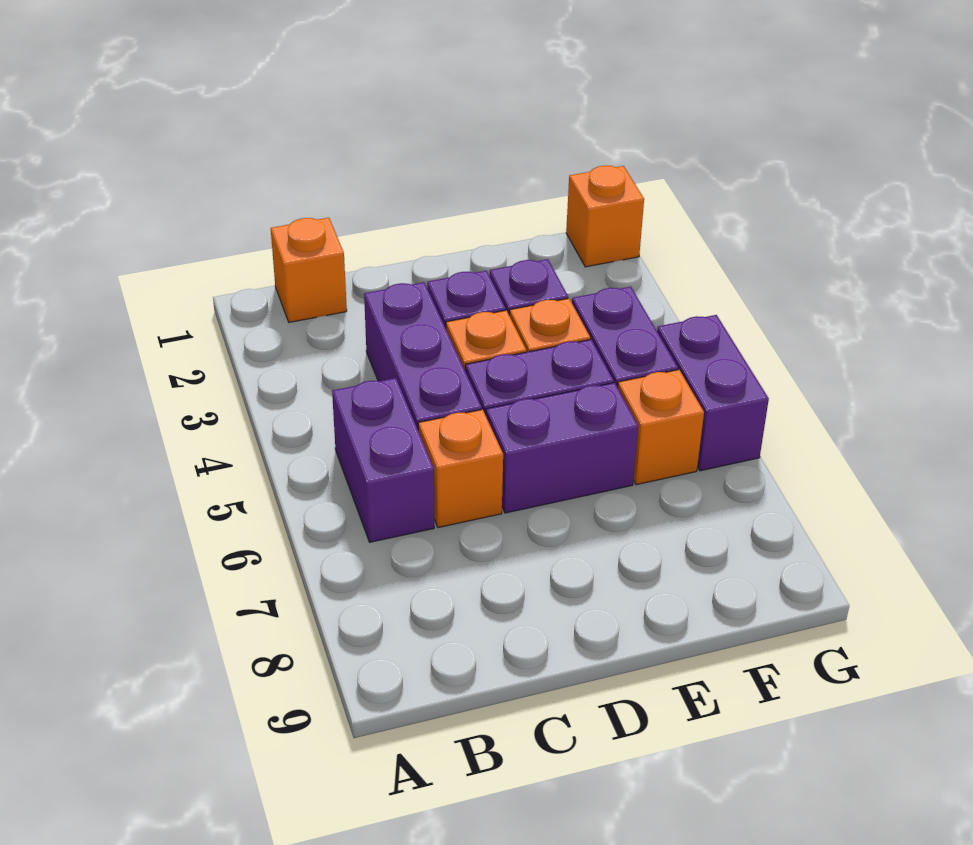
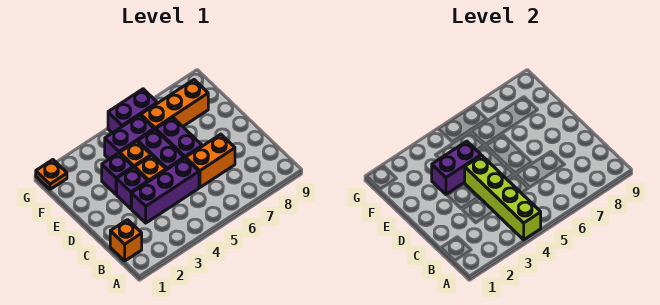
none -> lime brick A4:D4 level 2
purple brick B5:B6 level 1 -> purple brick E3:E4 level 2
orange brick C6 level 1 -> orange brick C6:C7 level 1
orange brick F6 level 1 -> orange brick F6:F8 level 1
orange brick G1 level 1 -> orange plate G1 level 1

